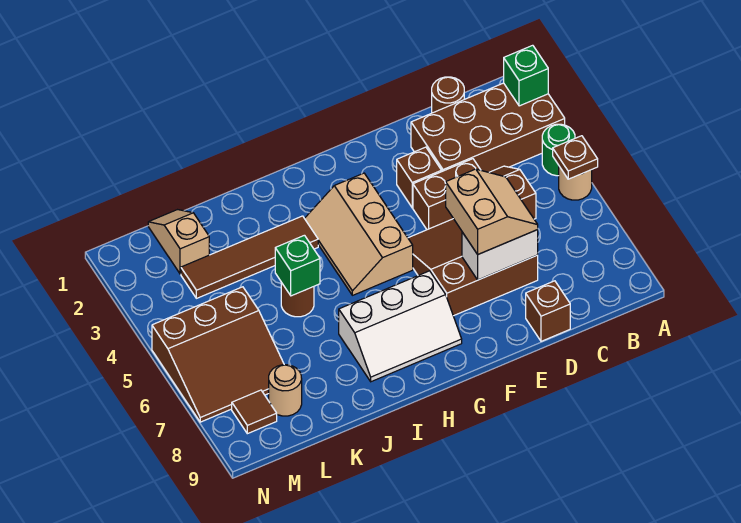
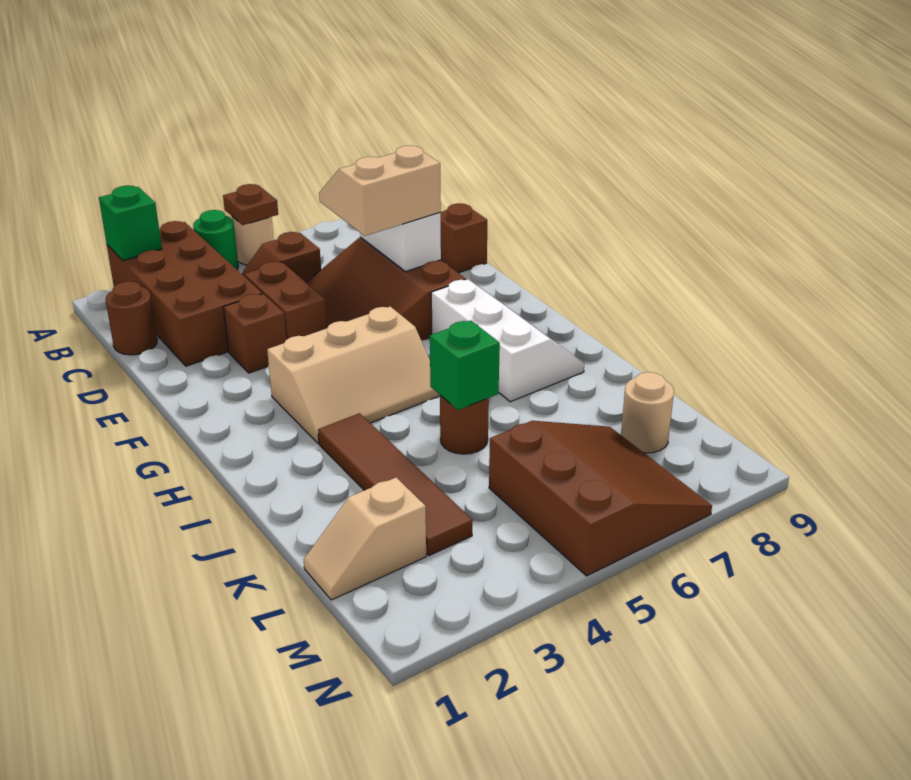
brown tile M8 level 1 -> none

